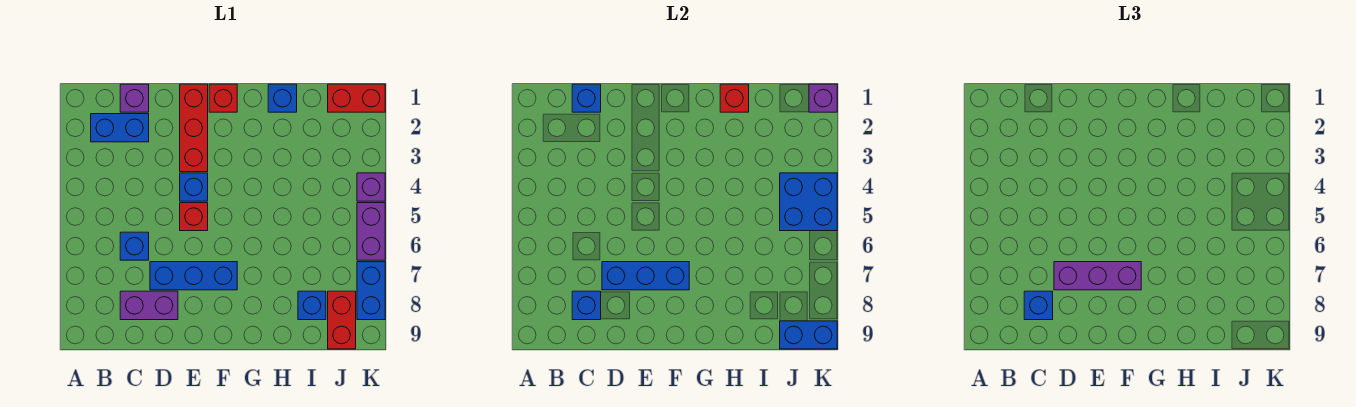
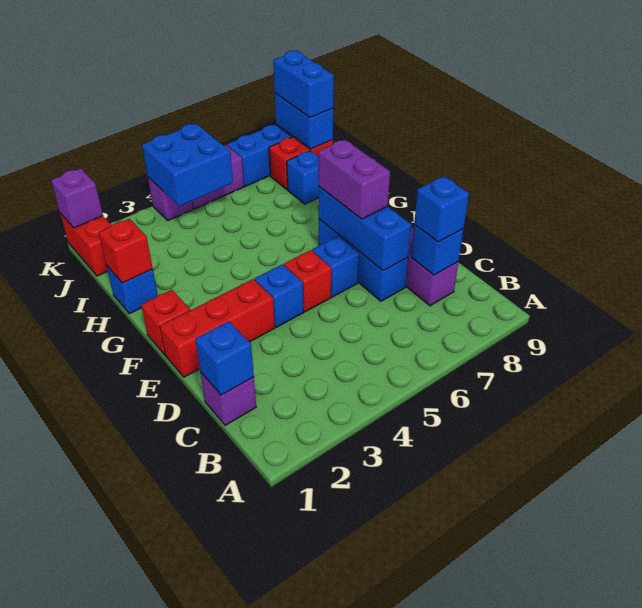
blue brick B2:C2 level 1 -> blue brick J9:K9 level 3
blue brick C6 level 1 -> blue brick E6 level 1
purple brick D7:F7 level 3 -> purple brick E7:F7 level 3

